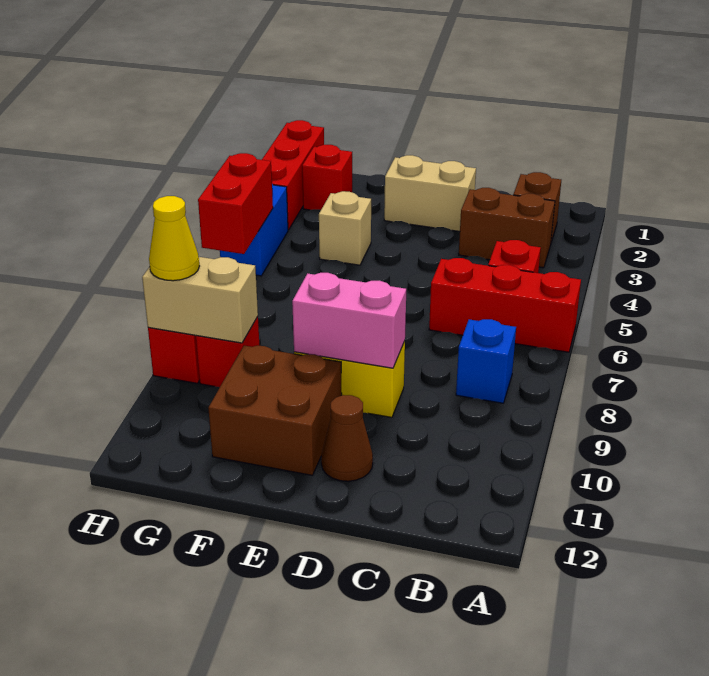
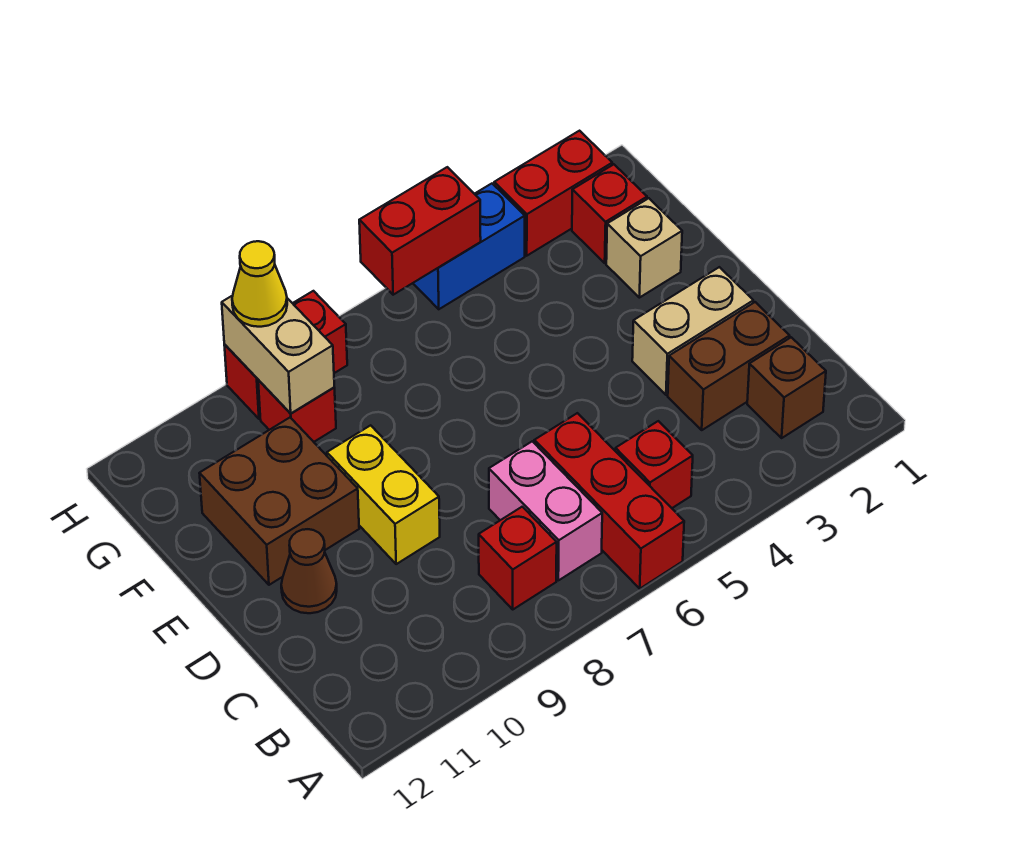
brown brick B3:C3 level 1 -> brown brick C2:C3 level 1
blue brick B8 level 1 -> red brick B8 level 1
tan brick D2:E2 level 1 -> tan brick D2:D3 level 1
pink brick D9:E9 level 2 -> pink brick B7:C7 level 1
tan brick F4 level 1 -> tan brick F2 level 1
red brick H1:H3 level 1 -> red brick H2:H3 level 1

